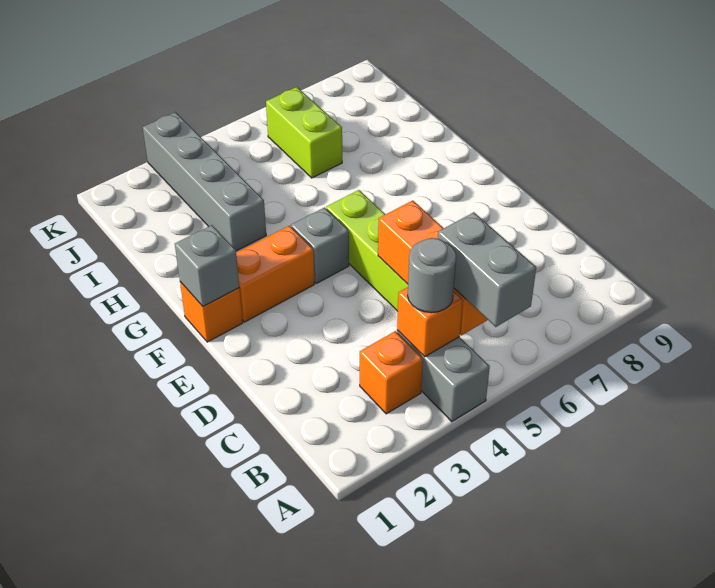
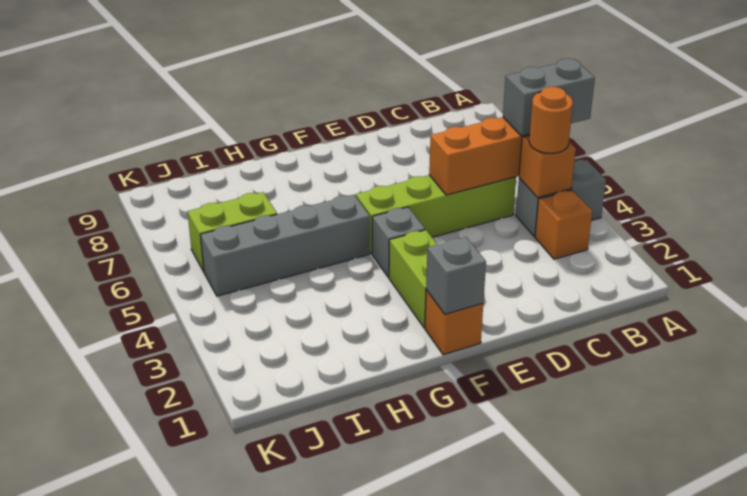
grey round brick B4 level 3 -> orange round brick B4 level 3
orange brick F2:F3 level 1 -> lime brick F2:F3 level 1
grey brick H3:K3 level 1 -> grey brick G5:J5 level 1

